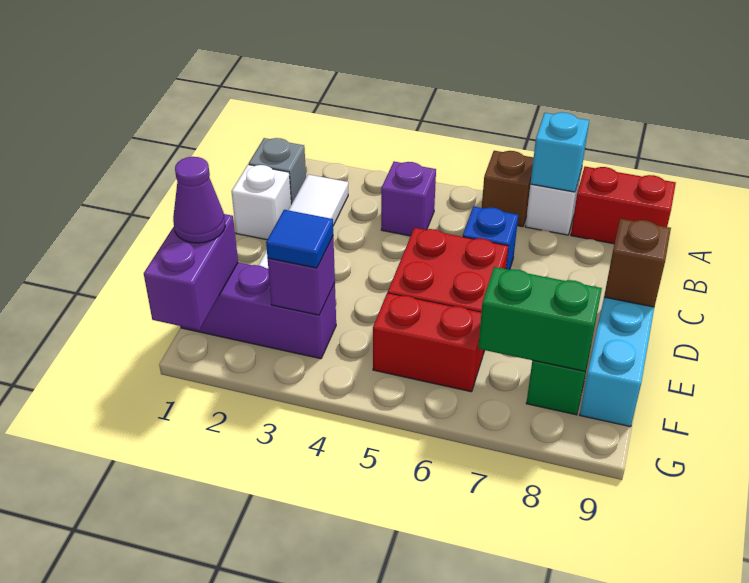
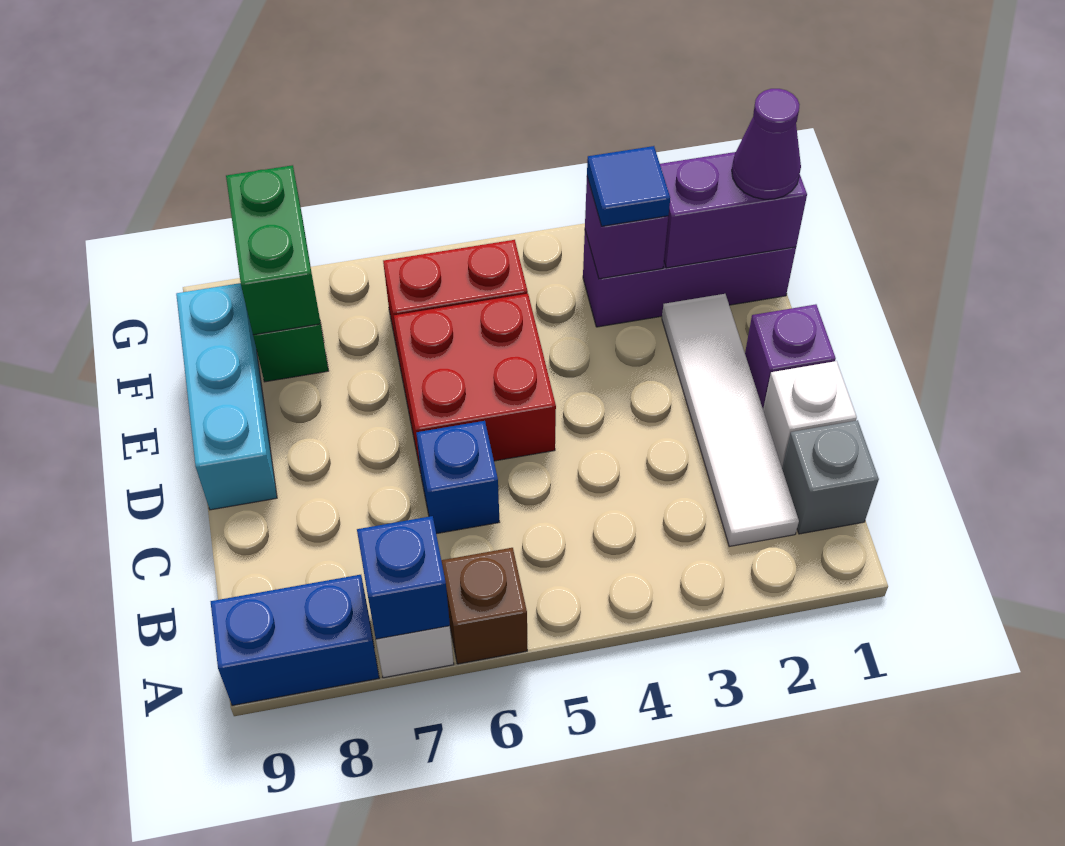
cyan brick A7 level 2 -> blue brick A7 level 2
red brick A8:A9 level 1 -> blue brick A8:A9 level 1
purple brick B4 level 1 -> purple brick D1 level 1
brown brick D9 level 2 -> none
purple brick F1:G1 level 2 -> purple brick F1:F2 level 2
green brick F7:F8 level 2 -> green brick F8:G8 level 2

